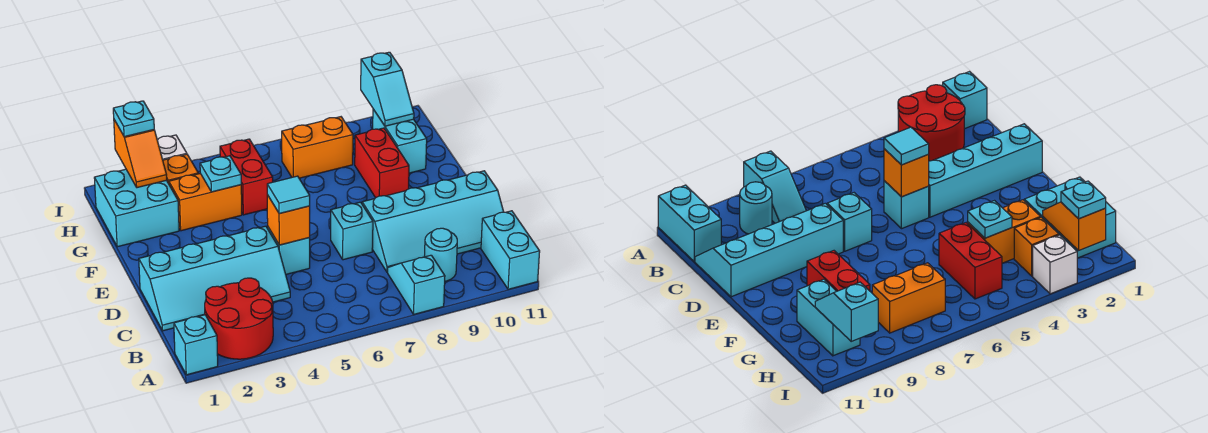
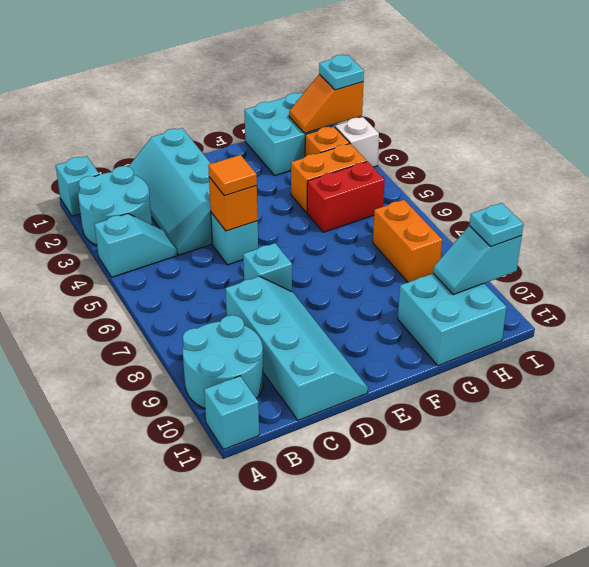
red round brick A2:B3 level 1 -> cyan round brick A2:B3 level 1
cyan slope A8:B8 level 1 top A -> cyan slope A4:B4 level 1 top A
cyan brick A11:B11 level 1 -> cyan brick A11 level 1
cyan round brick B9 level 1 -> cyan round brick A9:B10 level 1
cyan slope C8:D11 level 1 top D -> cyan slope C8:D11 level 1 top C
cyan tile D5 level 3 -> orange tile D5 level 3
red brick F9:G9 level 1 -> none
orange brick G3:G4 level 1 -> orange brick G4:H4 level 1
cyan plate G4 level 2 -> cyan plate I10 level 3
cyan brick G10:H10 level 1 -> cyan brick G10:H11 level 1

